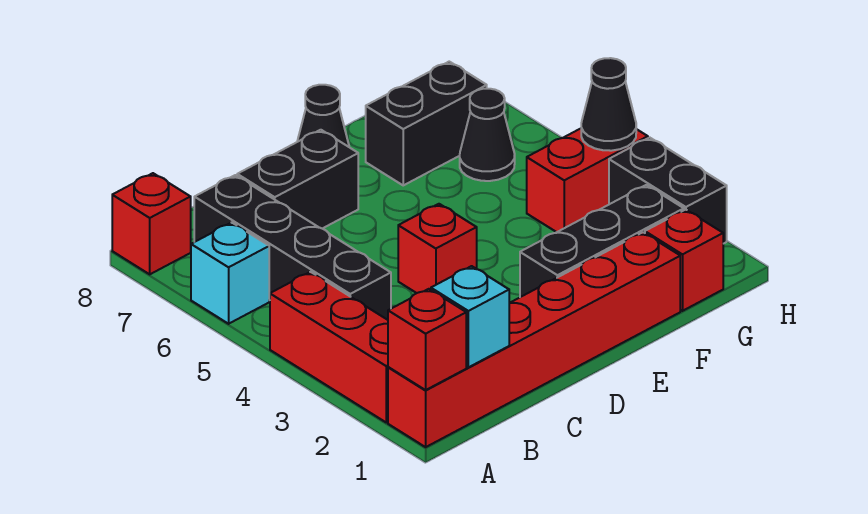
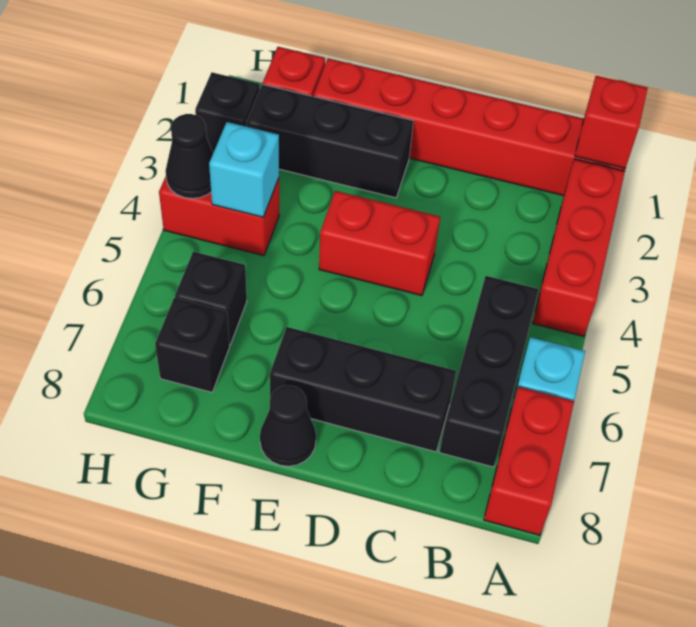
red brick A8 level 1 -> red brick A7:A8 level 1
cyan brick B1 level 2 -> cyan brick G4 level 2
black brick B4:B7 level 1 -> black brick B5:B7 level 1
black brick C7:D7 level 1 -> black brick C7:E7 level 1
red brick D4 level 1 -> red brick D4:E4 level 1
black brick F7:G7 level 1 -> black brick G7 level 1
black cone G6 level 1 -> black brick G6 level 1
black brick H2:H3 level 1 -> black brick H2 level 1

